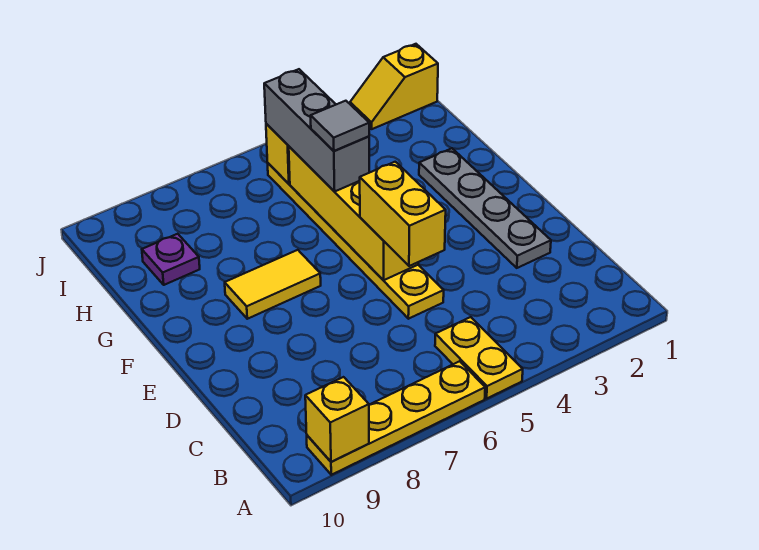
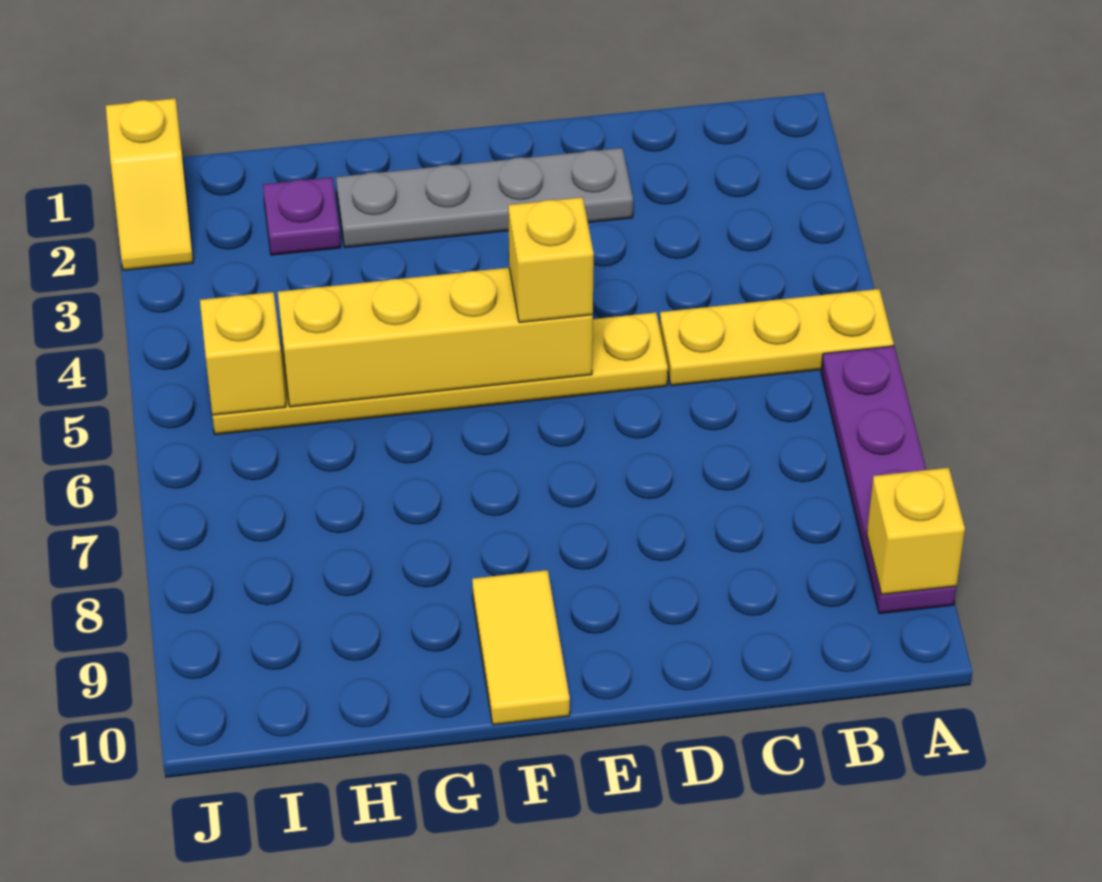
yellow plate A5:B5 level 1 -> yellow plate A5:C5 level 1
yellow plate A6:A9 level 1 -> purple plate A6:A9 level 1
yellow brick D5:E5 level 3 -> yellow brick E5 level 3
yellow tile F7:F8 level 1 -> yellow tile F9:F10 level 1
grey brick G5:I5 level 3 -> none
grey tile G5 level 4 -> none
purple plate H9 level 1 -> purple plate H2 level 1

